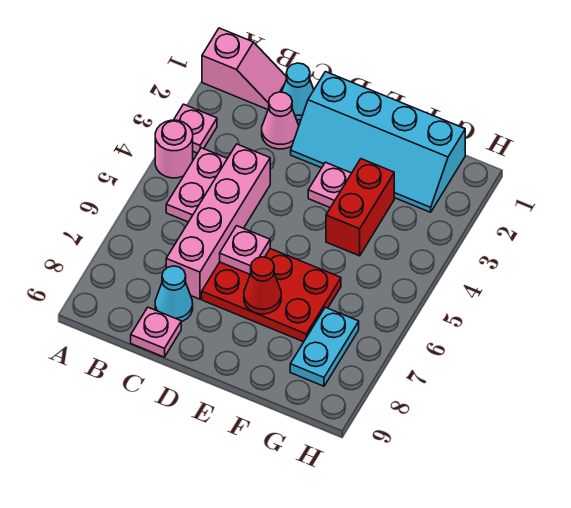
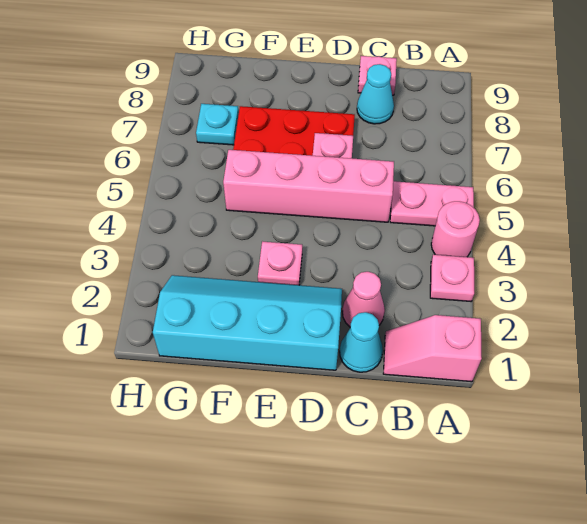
pink plate B4:B5 level 1 -> pink plate A5:B5 level 1
pink brick C4:C7 level 1 -> pink brick C5:F5 level 1
red cone E7 level 2 -> none
red brick F3:F4 level 1 -> none
cyan plate G7:G8 level 1 -> cyan plate G7 level 1

